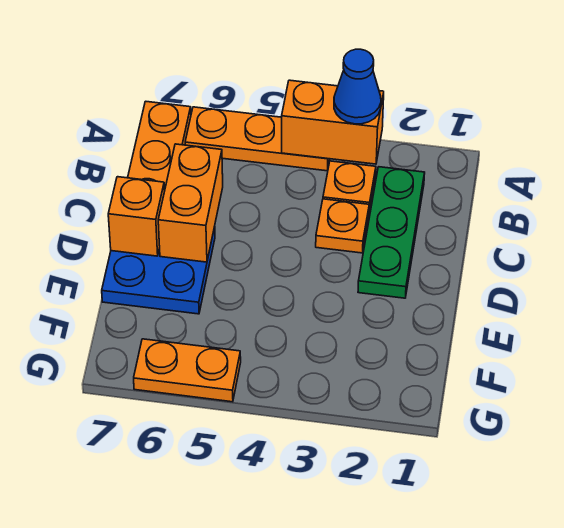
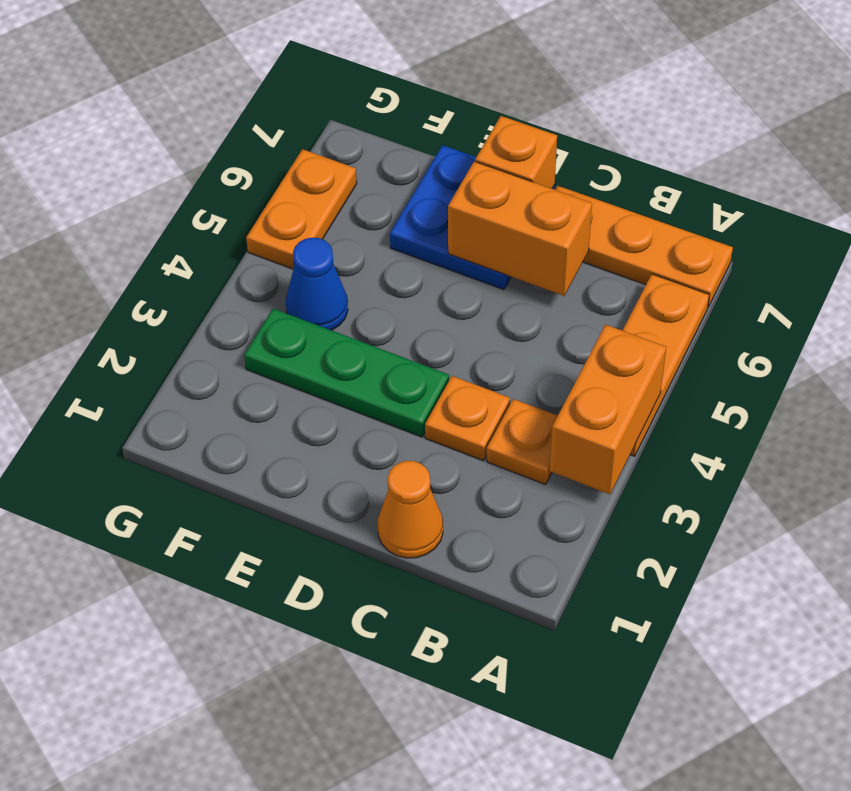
blue cone A3 level 3 -> blue cone F4 level 1
green plate B2:D2 level 1 -> green plate D3:F3 level 1
none -> orange cone C1 level 1

